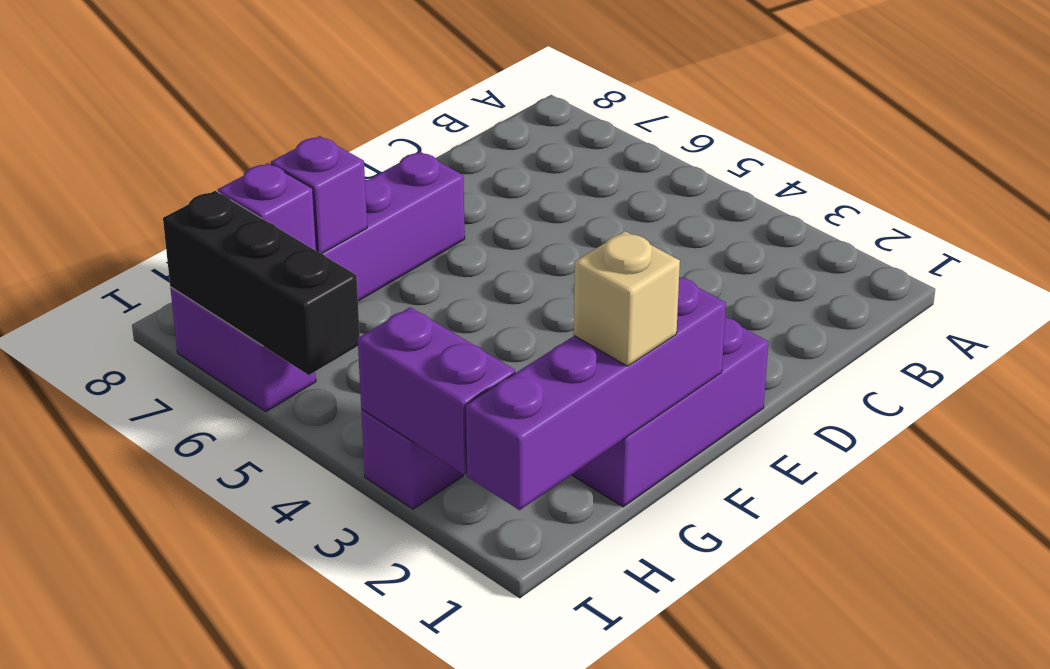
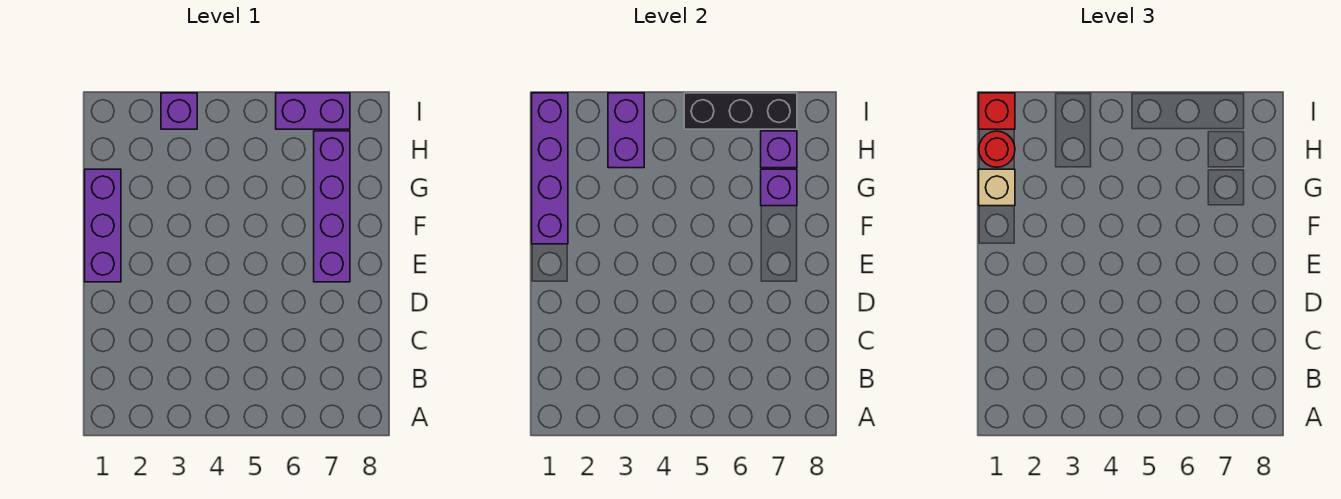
none -> red round brick H1 level 3
none -> red brick I1 level 3
purple brick I2:I3 level 2 -> purple brick H3:I3 level 2

